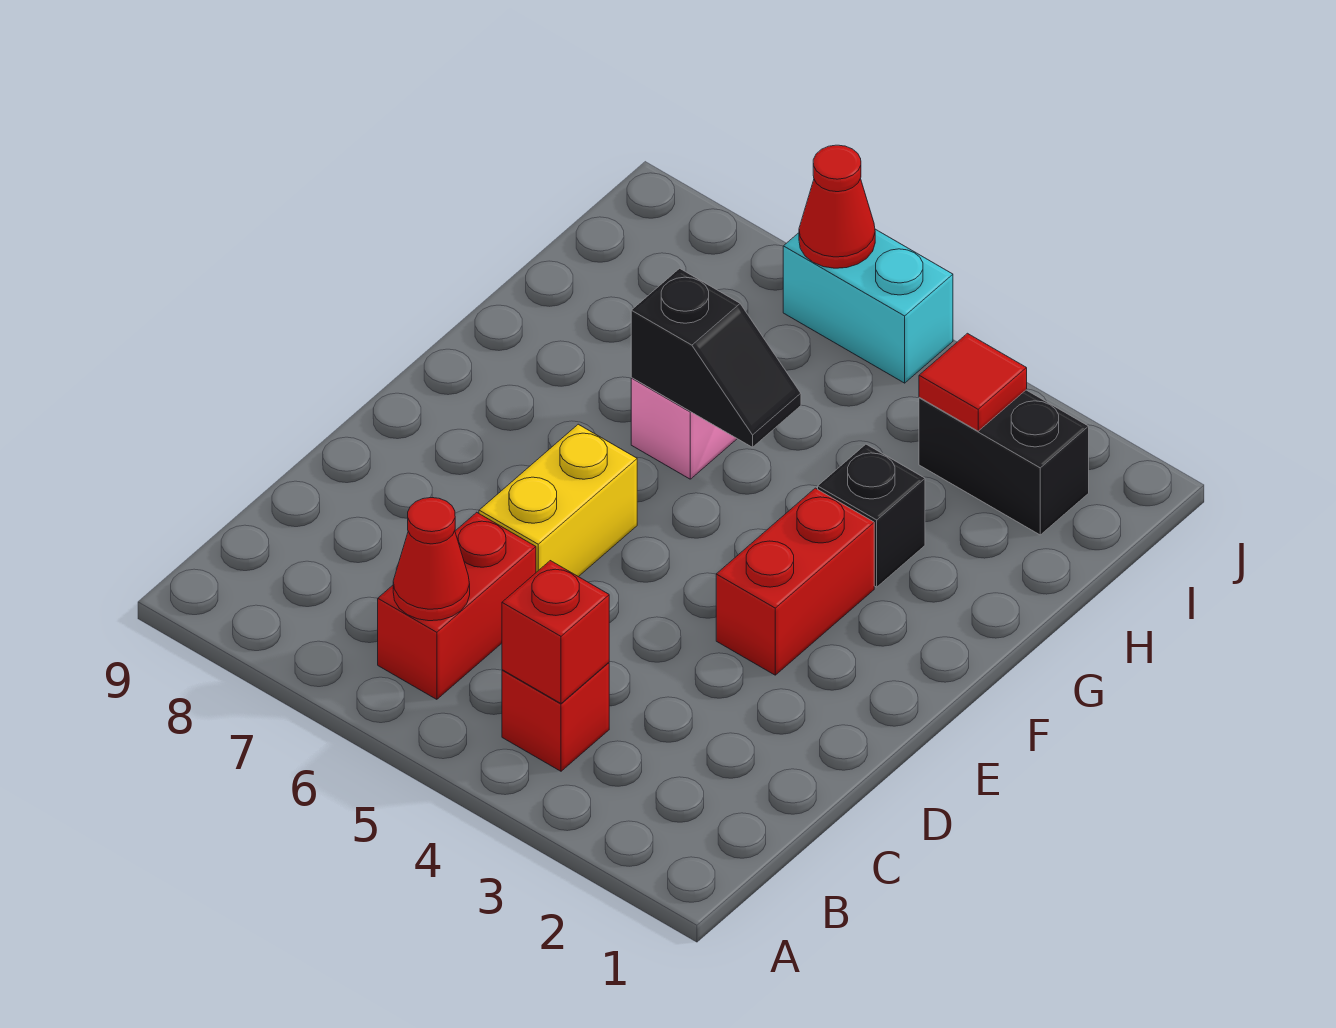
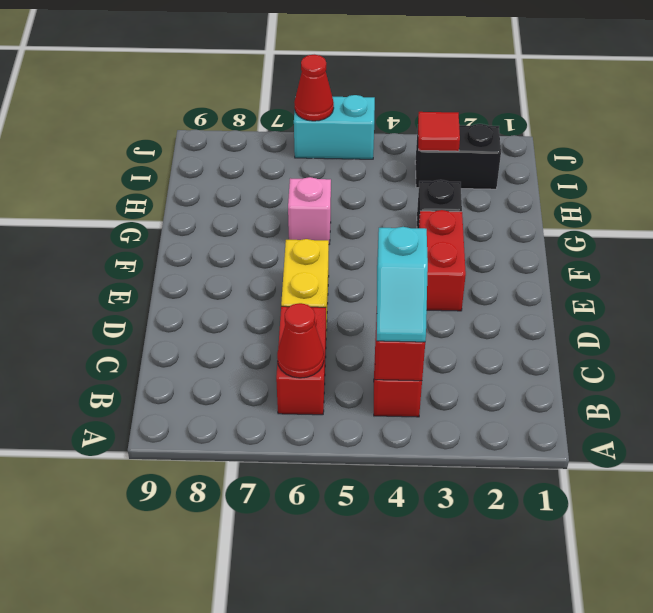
none -> cyan slope B4:C4 level 3 top C
black slope G5:G6 level 2 top 6 -> none

